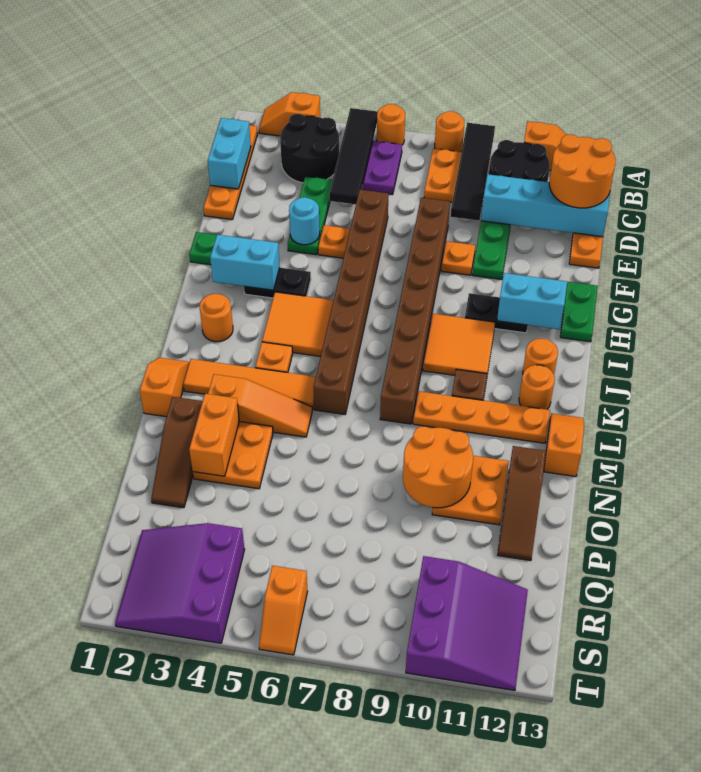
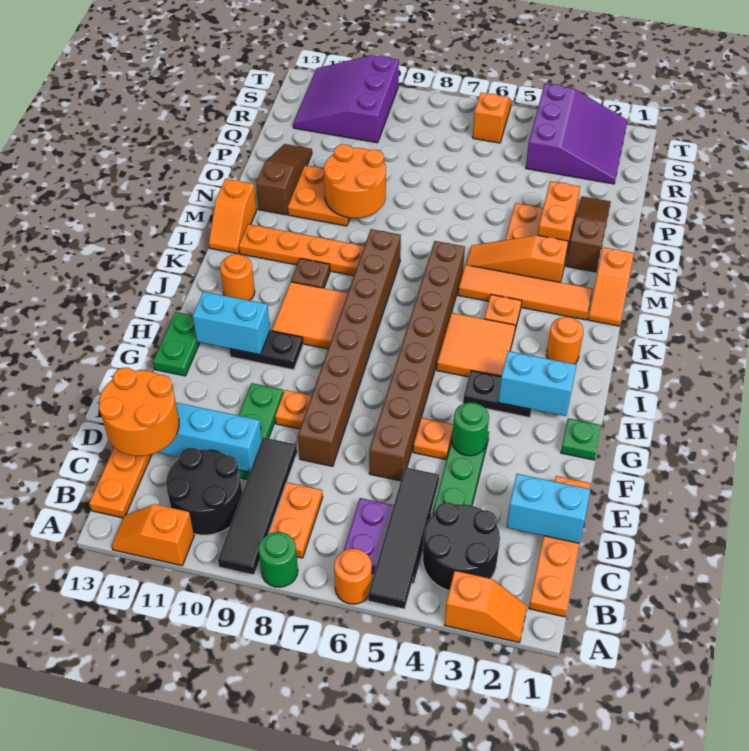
orange round brick A8 level 1 -> green round brick A8 level 1
cyan brick C1:D1 level 2 -> cyan brick D1:D2 level 2
cyan round brick F4 level 2 -> green round brick F4 level 2
orange round brick K12 level 1 -> none

